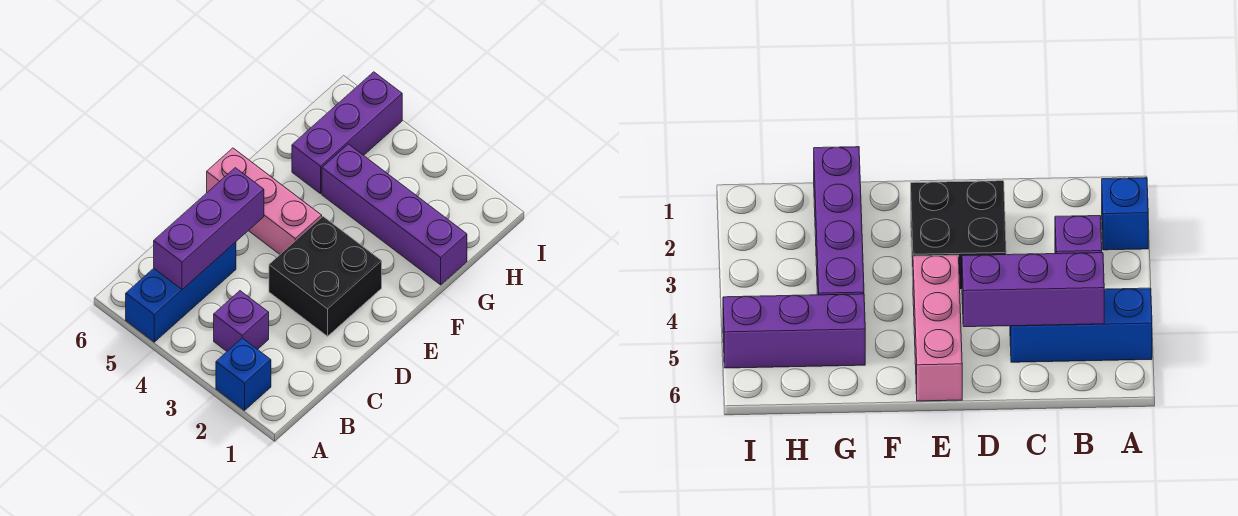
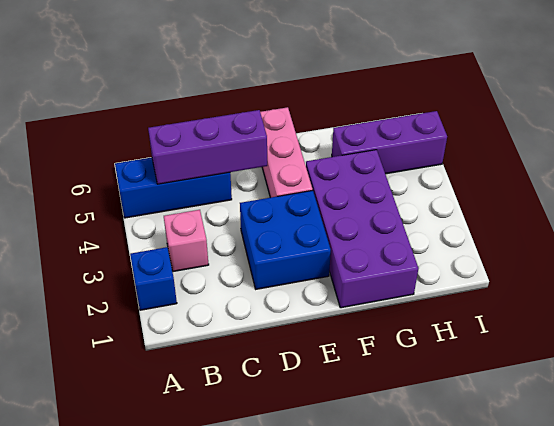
purple brick B3 level 1 -> pink brick B3 level 1
black brick D2:E3 level 1 -> blue brick D2:E3 level 1
purple brick G1:G4 level 1 -> purple brick F1:G4 level 1

